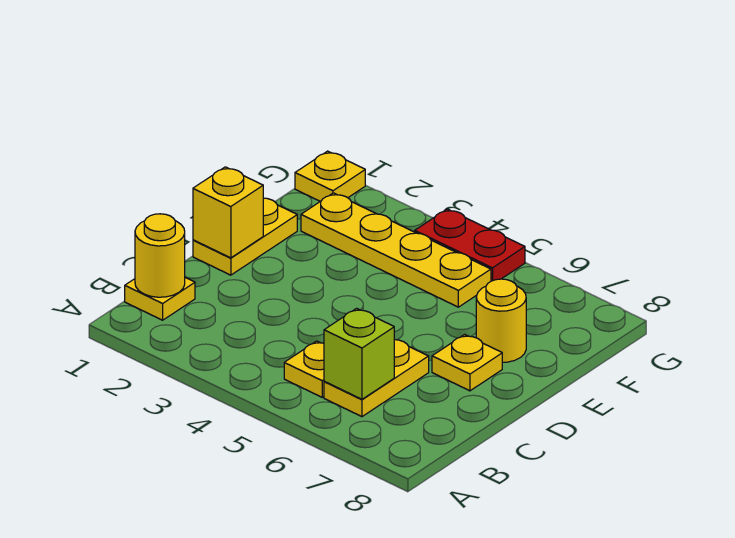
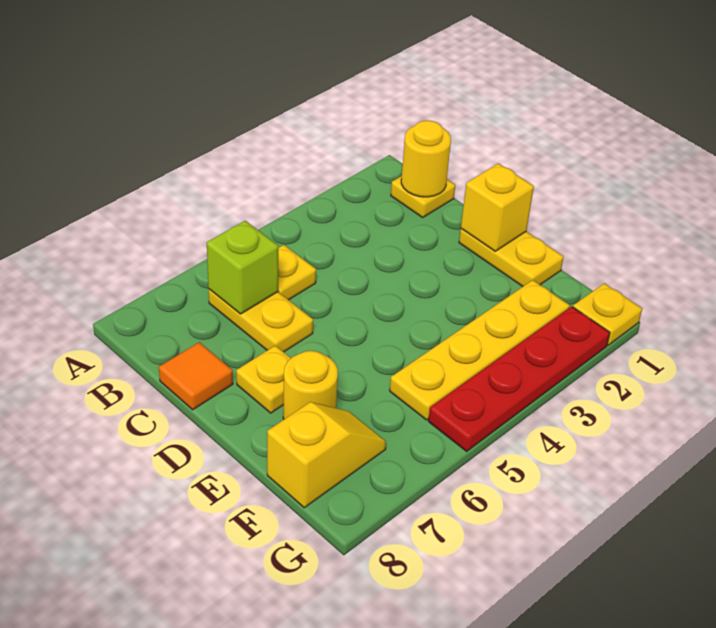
none -> orange tile C8 level 1
none -> yellow slope F7:F8 level 1 top 8
red plate G4:G5 level 1 -> red plate G2:G5 level 1

